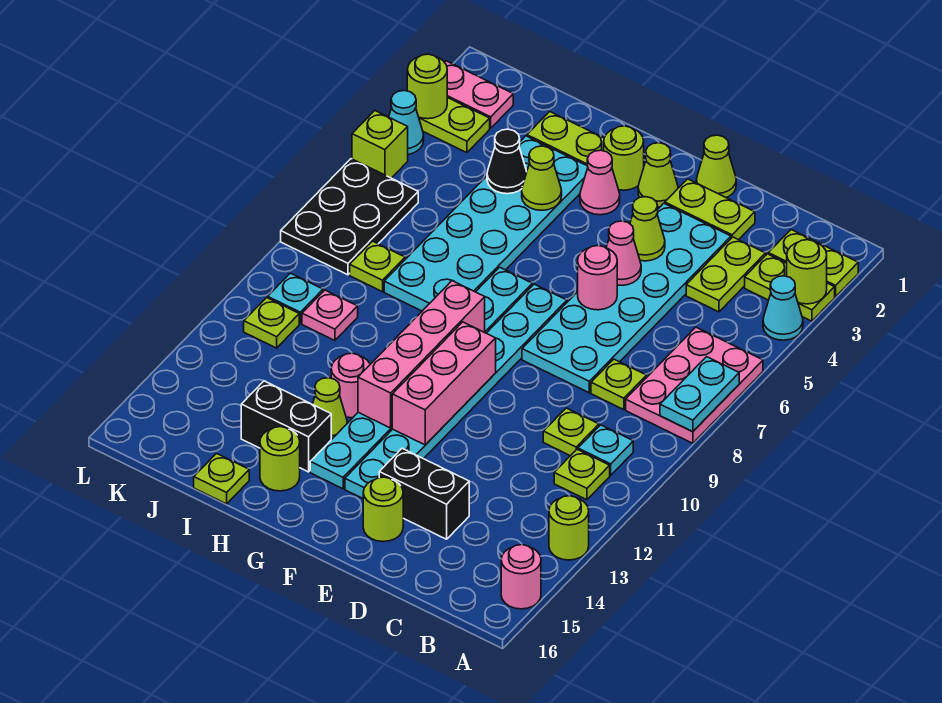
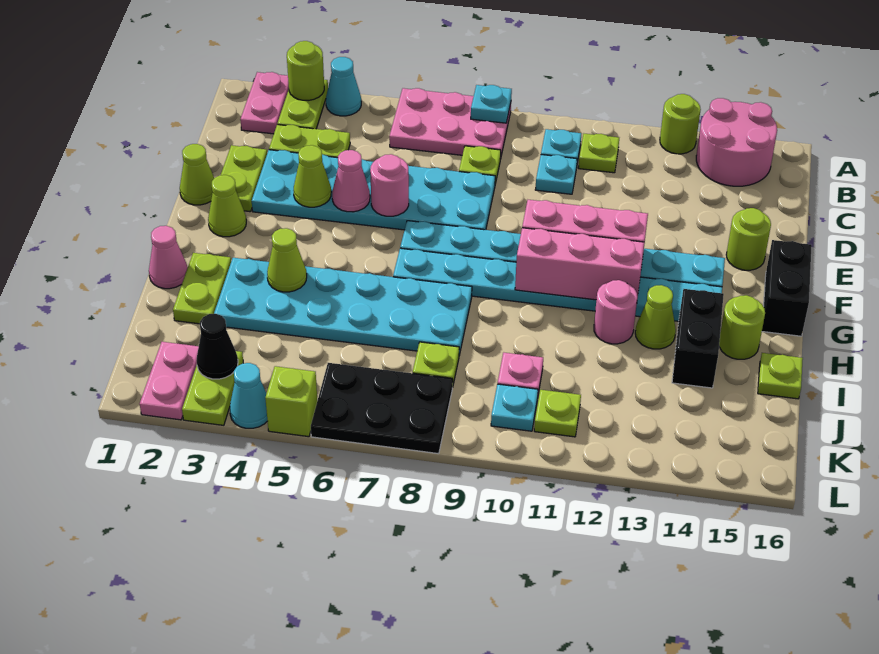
lime plate A2:B2 level 1 -> pink plate A2:B2 level 1
cyan plate A7:A8 level 2 -> cyan plate A8 level 2
pink round brick A15 level 1 -> pink round brick A14:B15 level 1
lime plate C10 level 1 -> cyan plate C10 level 1
black brick D14:E14 level 1 -> black brick F16:G16 level 1
lime round brick G2 level 1 -> none
pink cone G3 level 1 -> pink cone H1 level 1
pink brick G9:G12 level 2 -> pink brick G10:G12 level 2
black cone I4 level 2 -> black cone K3 level 2
lime round brick L3 level 2 -> none

